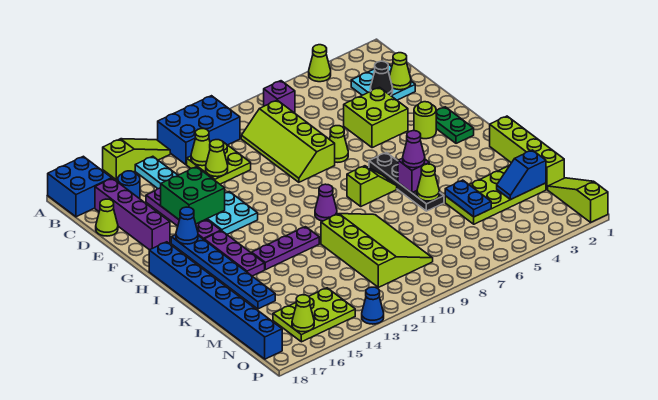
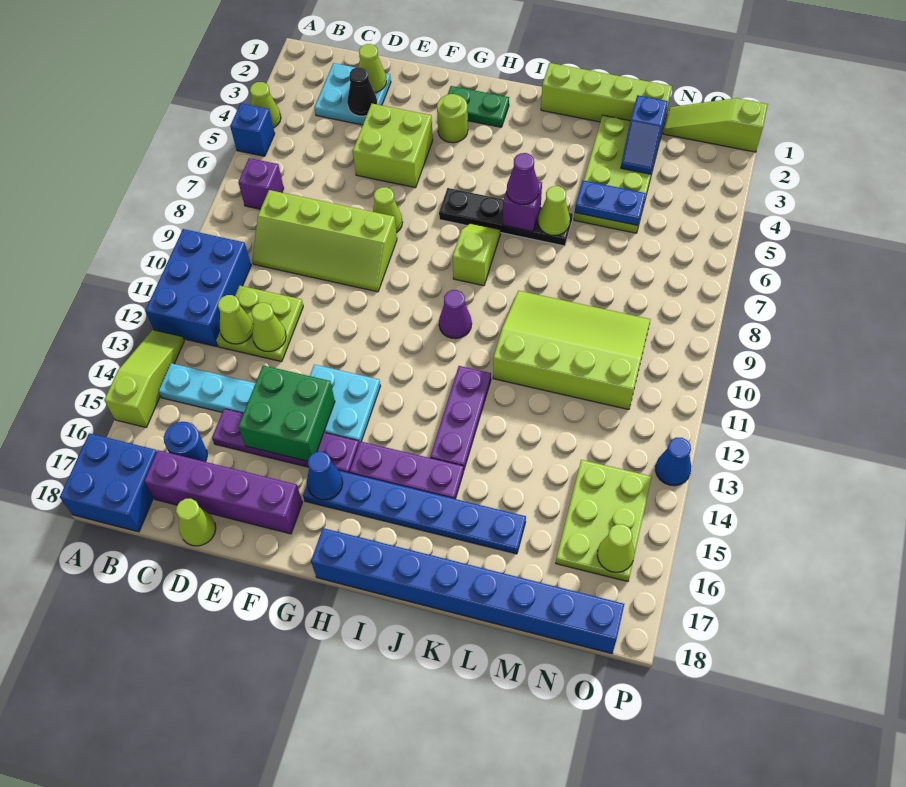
none -> blue brick A5 level 1

